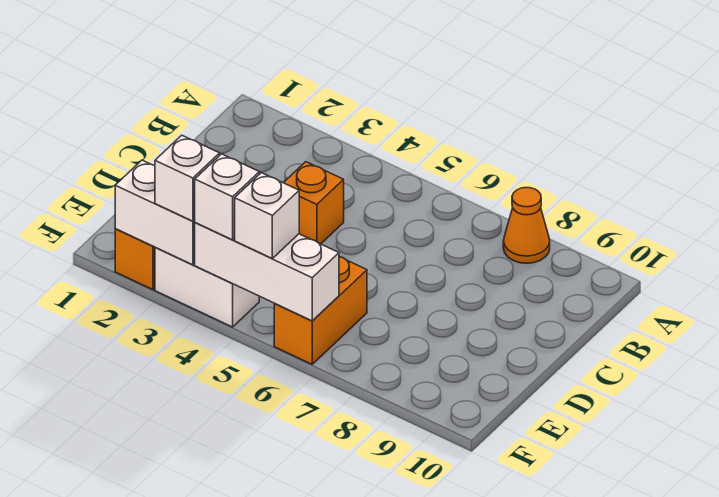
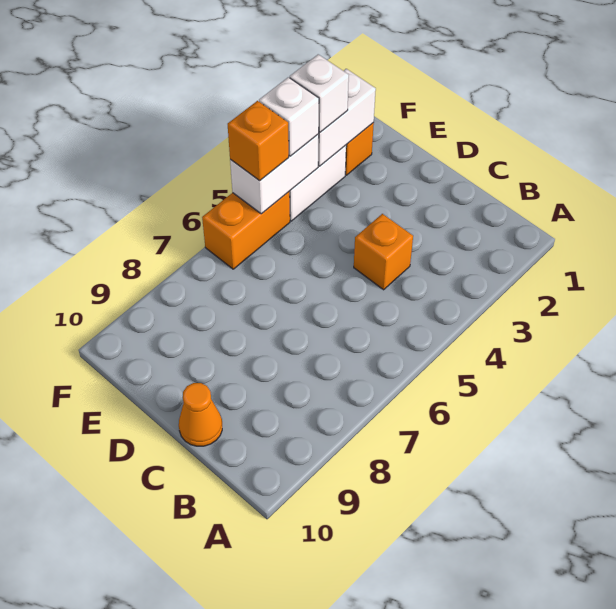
orange cone A8 level 1 -> orange cone C10 level 1
orange brick E6:F6 level 1 -> orange brick F5:F6 level 1
white brick F4:F6 level 2 -> white brick F4:F5 level 2
white brick F5 level 3 -> orange brick F5 level 3

